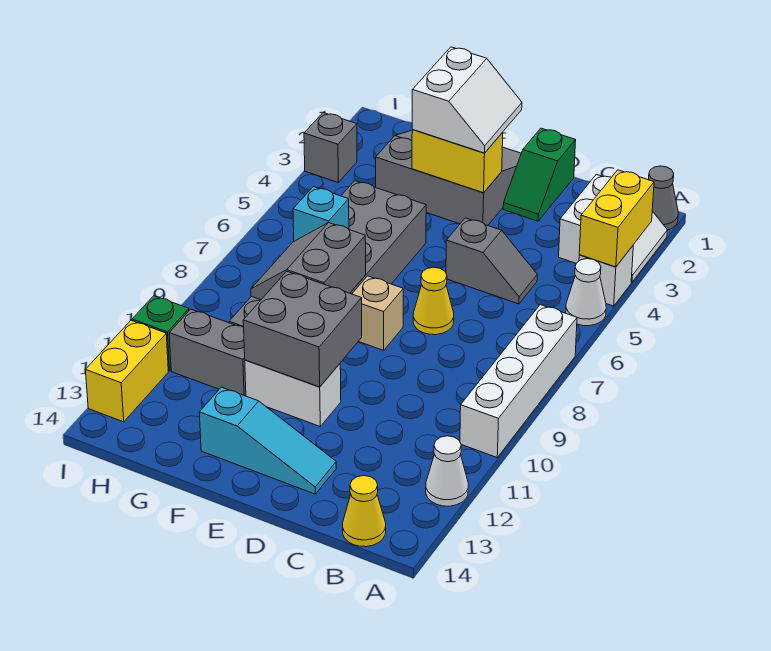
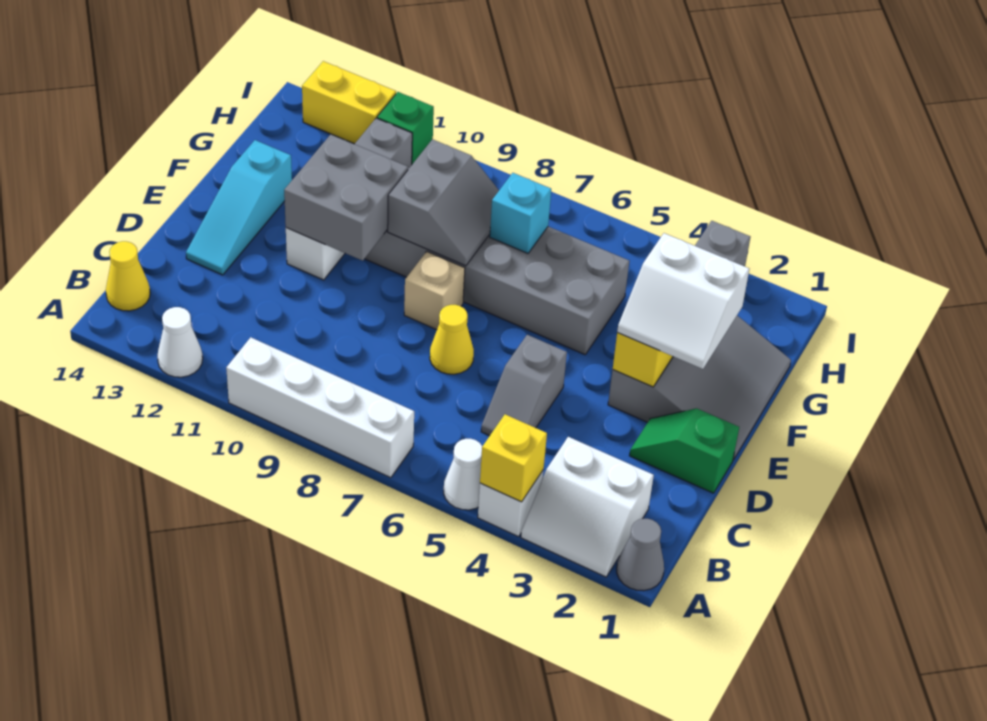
yellow brick A3:A4 level 2 -> yellow brick A4 level 2
grey slope F8:G9 level 2 top F -> grey slope F8:G9 level 2 top 9

